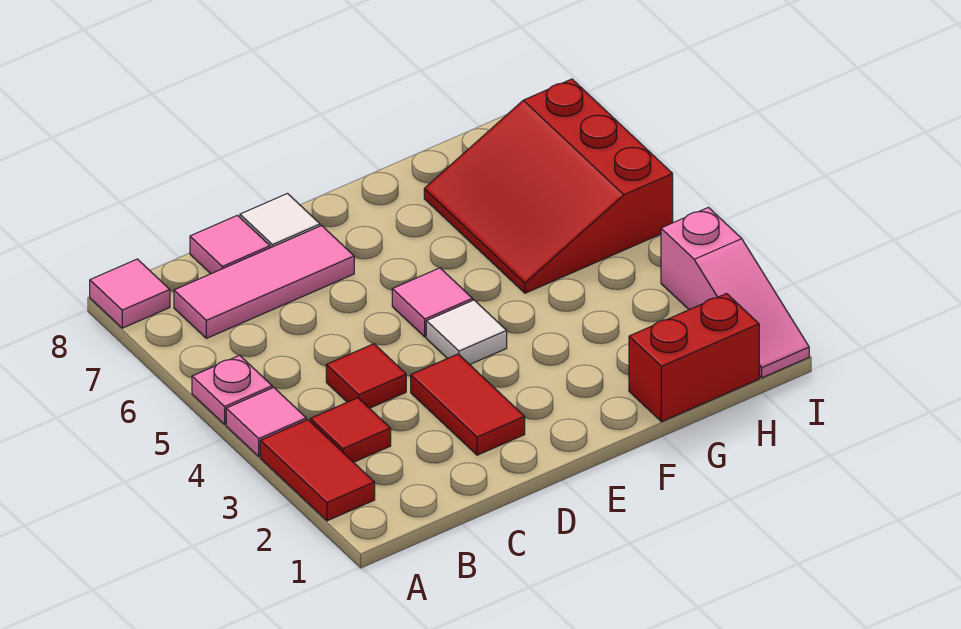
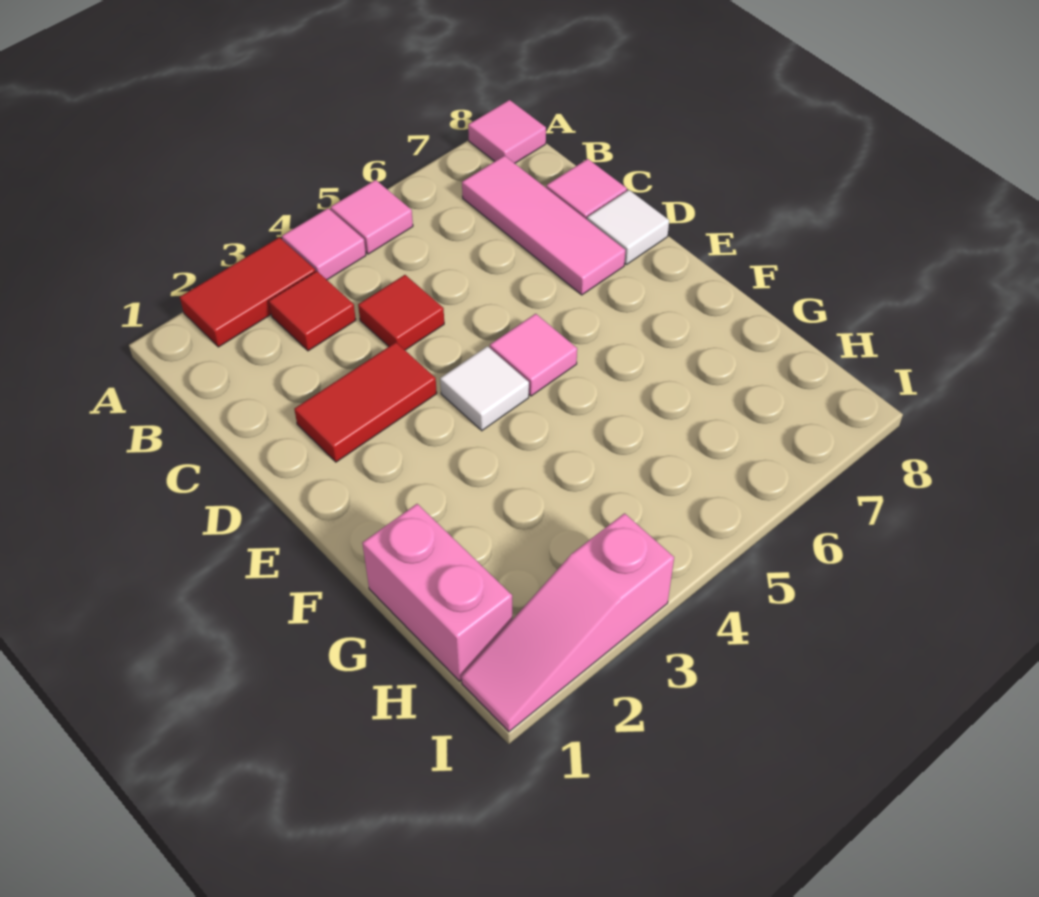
pink plate A5 level 1 -> pink tile A5 level 1
red brick G1:H1 level 1 -> pink brick G1:H1 level 1
red slope G5:I7 level 1 top I -> none

